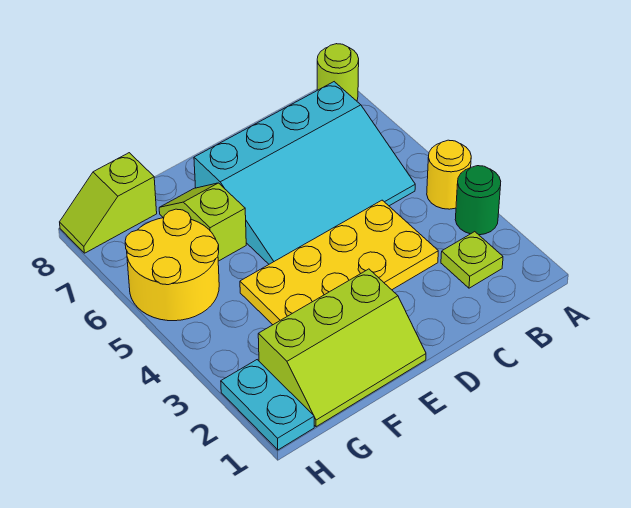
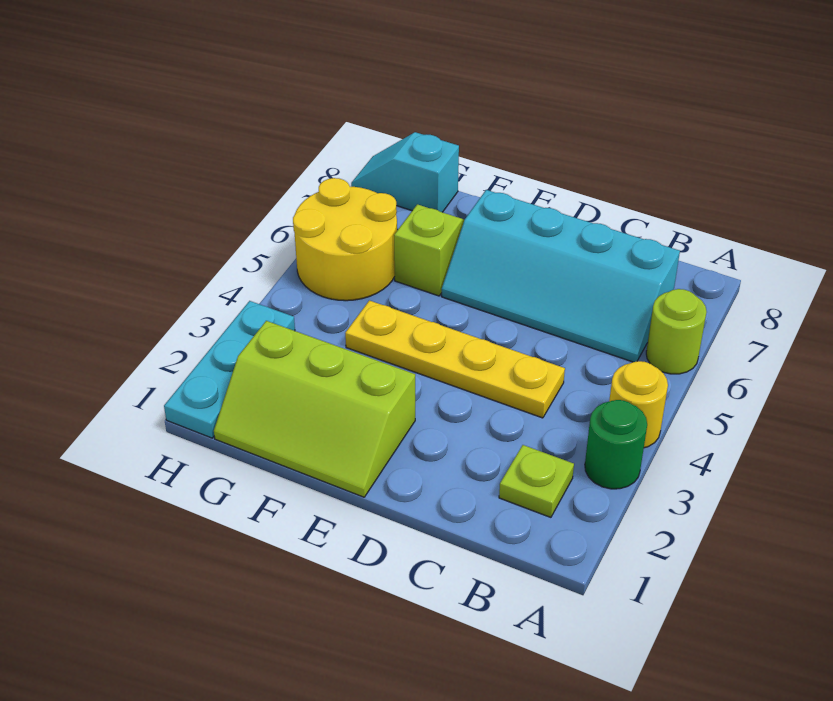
lime round brick A8 level 1 -> lime round brick A6 level 1
cyan slope B5:E7 level 1 top 7 -> cyan slope B6:E7 level 1 top 7
yellow plate C3:F4 level 1 -> yellow plate C4:F4 level 1
lime slope G8:H8 level 1 top G -> cyan slope G8:H8 level 1 top G
cyan plate H1:H2 level 1 -> cyan plate H1:H3 level 1

